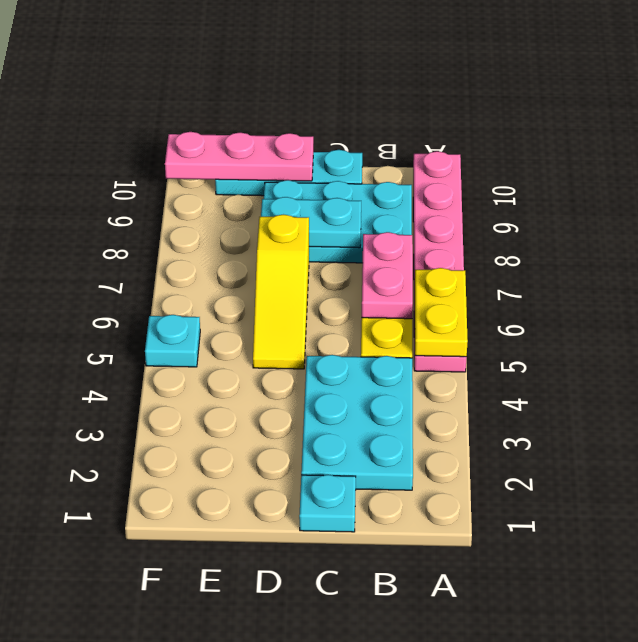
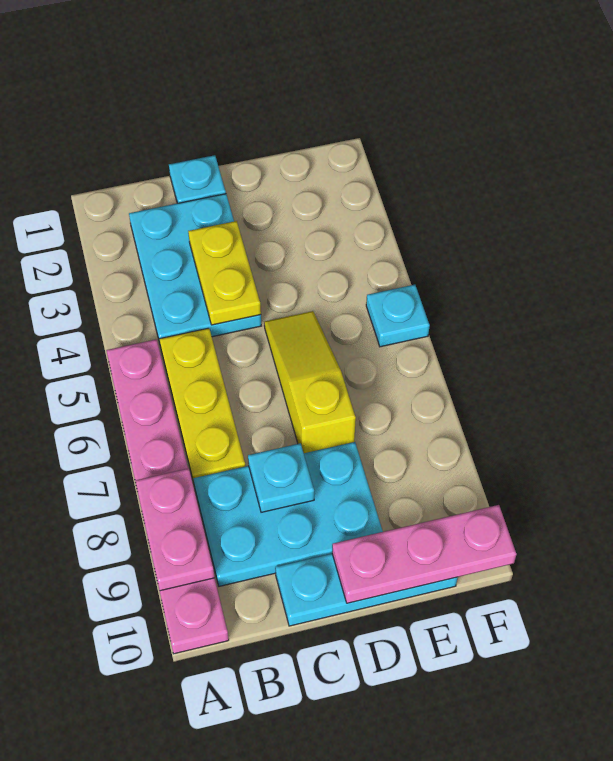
yellow plate A5:A6 level 2 -> yellow plate C3:C4 level 2
pink plate B6:B7 level 2 -> pink plate A8:A9 level 2
cyan plate C8:D8 level 2 -> cyan plate C8 level 2

